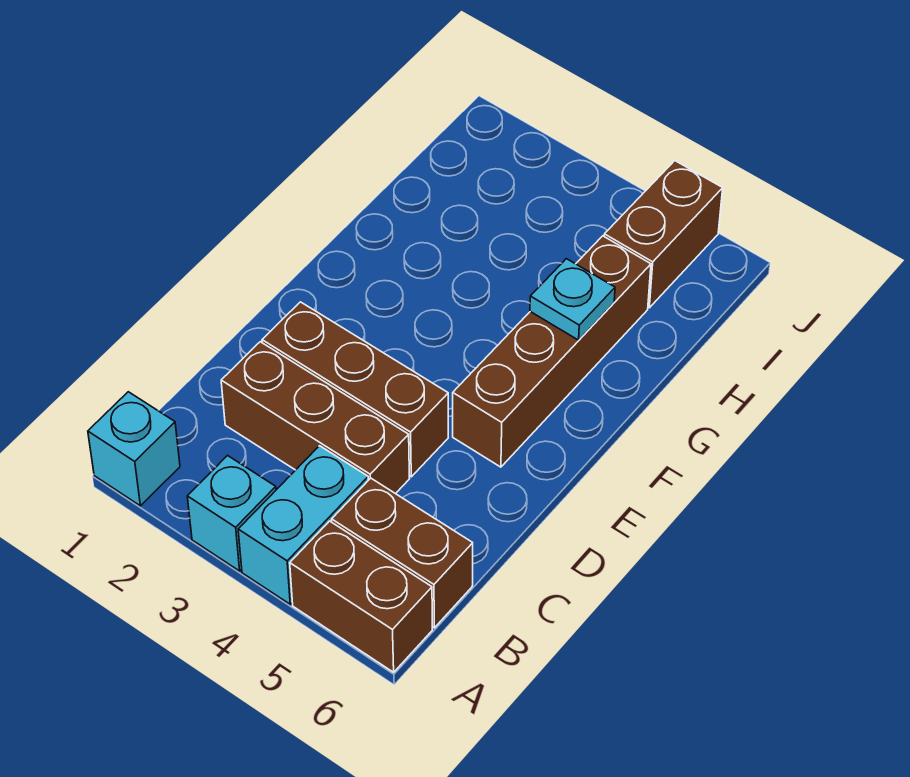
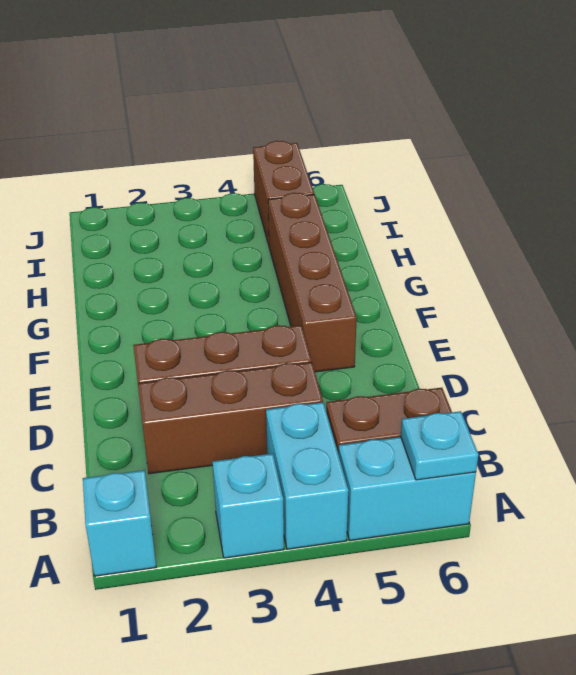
brown brick A5:A6 level 1 -> cyan brick A5:A6 level 1
cyan plate G5 level 2 -> cyan plate A6 level 2

